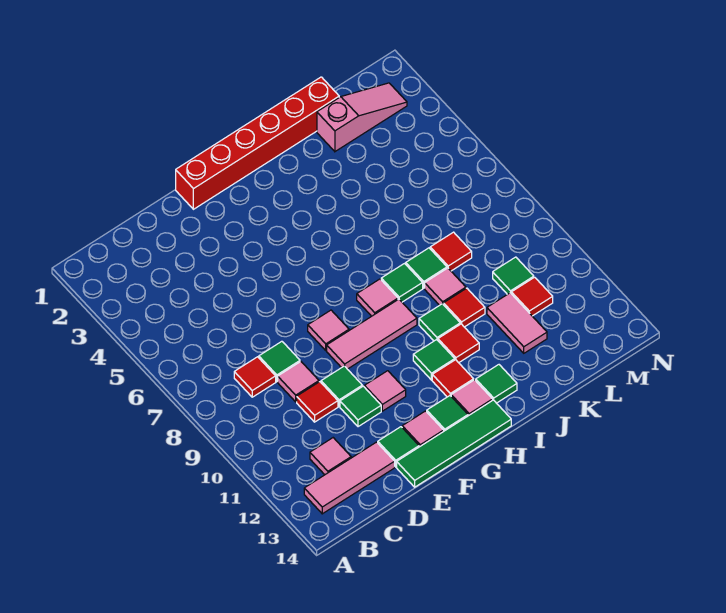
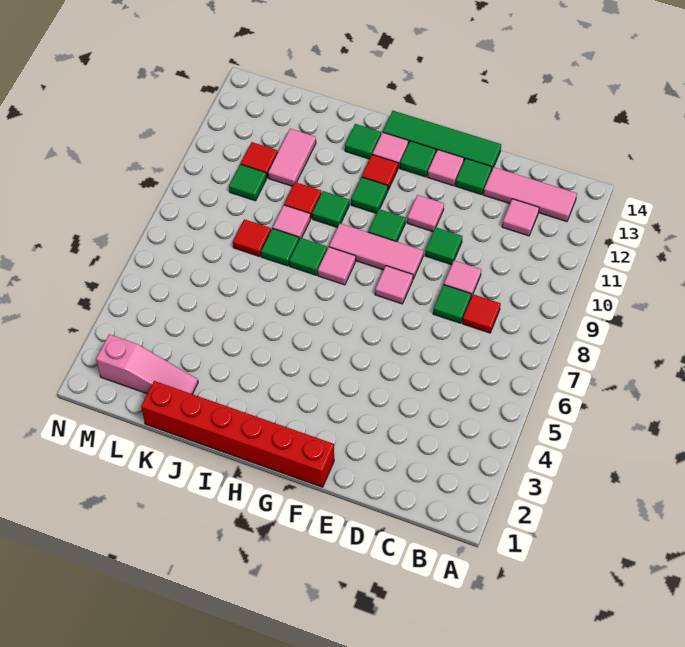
red tile D10 level 1 -> none
green tile E11 level 1 -> green tile G10 level 1
red tile I11 level 1 -> none
pink slope K2:M2 level 1 top K -> pink slope K2:M2 level 1 top M

